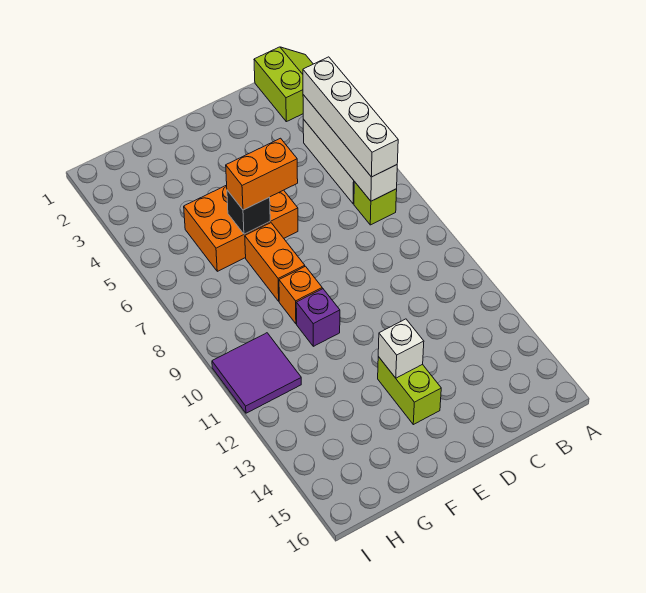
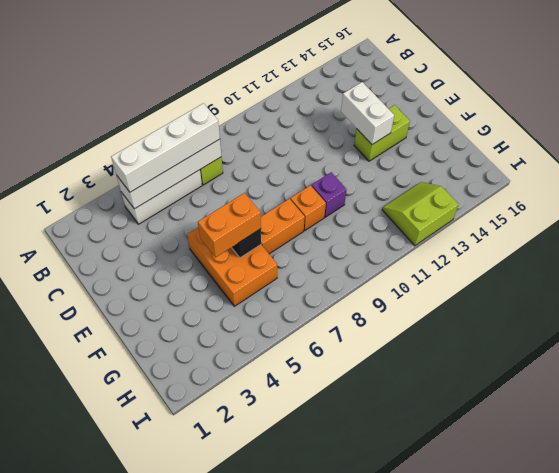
lime slope A1:B2 level 1 top B -> lime slope H12:I13 level 1 top I
orange brick E6:F6 level 3 -> orange brick F5:F6 level 3
white brick E13 level 2 -> white brick D13:E13 level 2
purple tile H10:I11 level 1 -> none

